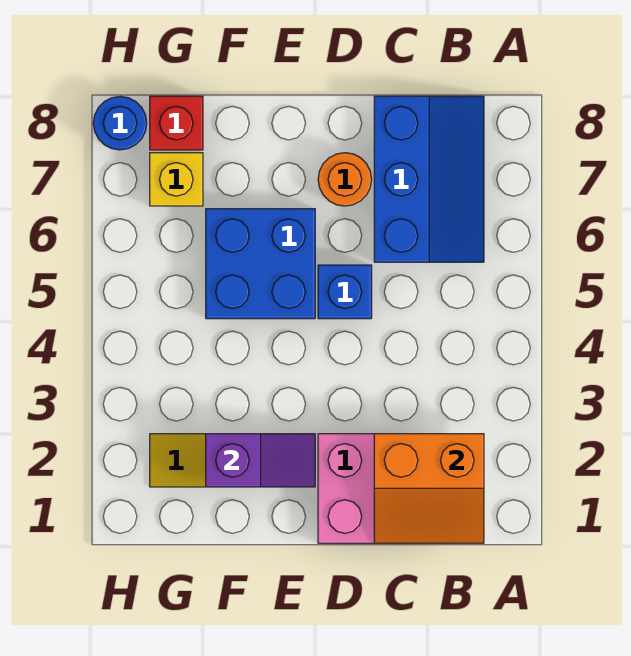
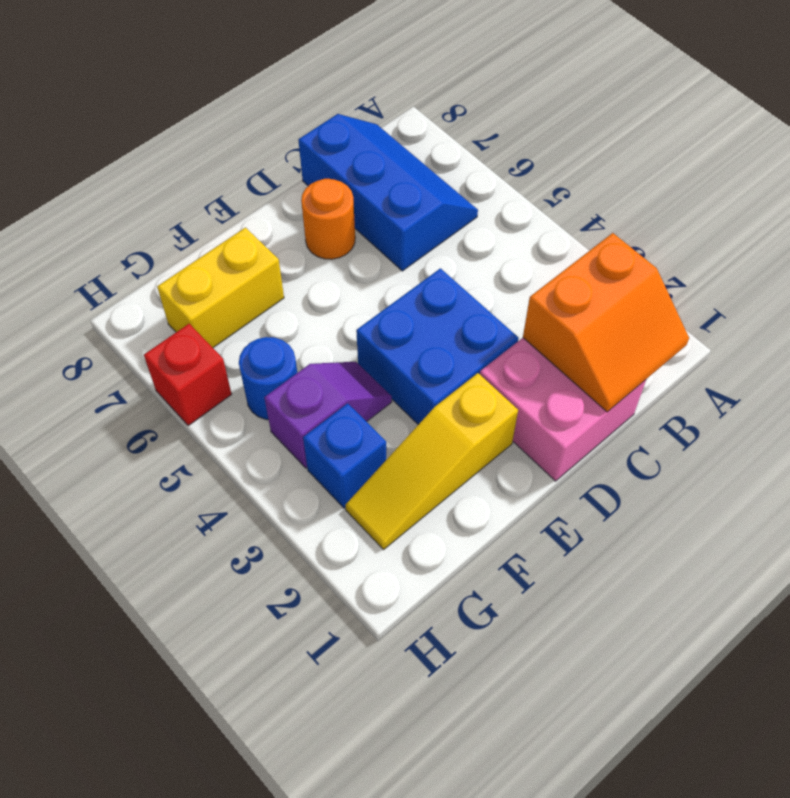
blue brick D5 level 1 -> blue brick G3 level 1
purple slope E2:F2 level 2 top F -> purple slope F4:G4 level 1 top G
blue brick E5:F6 level 1 -> blue brick D3:E4 level 1
yellow brick G7 level 1 -> yellow brick F7:G7 level 1
red brick G8 level 1 -> red brick H6 level 1
blue round brick H8 level 1 -> blue round brick G5 level 1

